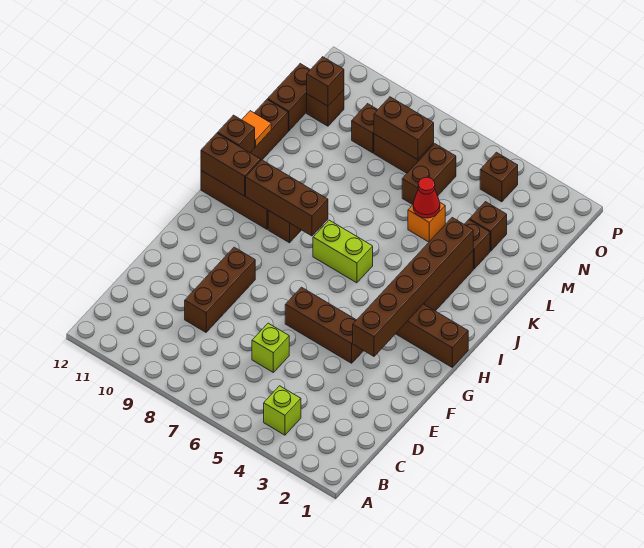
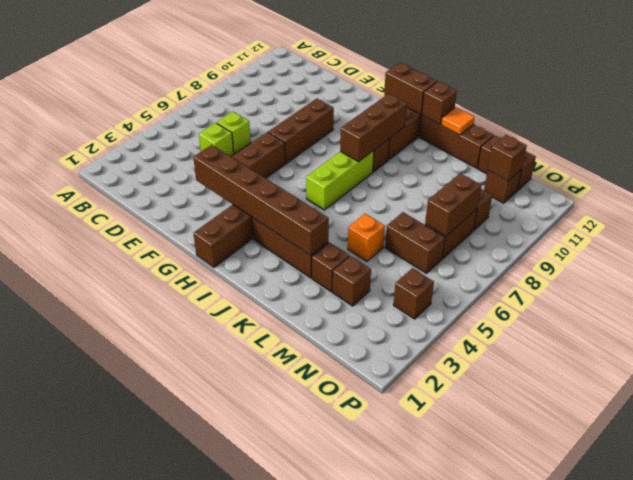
lime brick B4 level 1 -> lime brick D5 level 1
brown brick D9:F9 level 1 -> brown brick F7:F9 level 1
lime brick I6:I7 level 1 -> lime brick I6:I8 level 1
brown brick I11:I12 level 2 -> brown brick H12:I12 level 2
red cone L5 level 2 -> none

